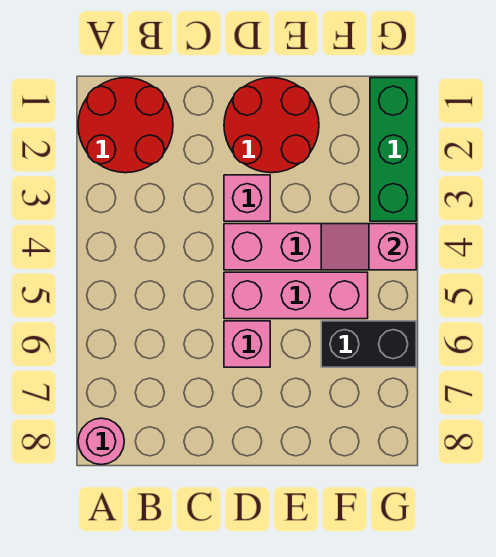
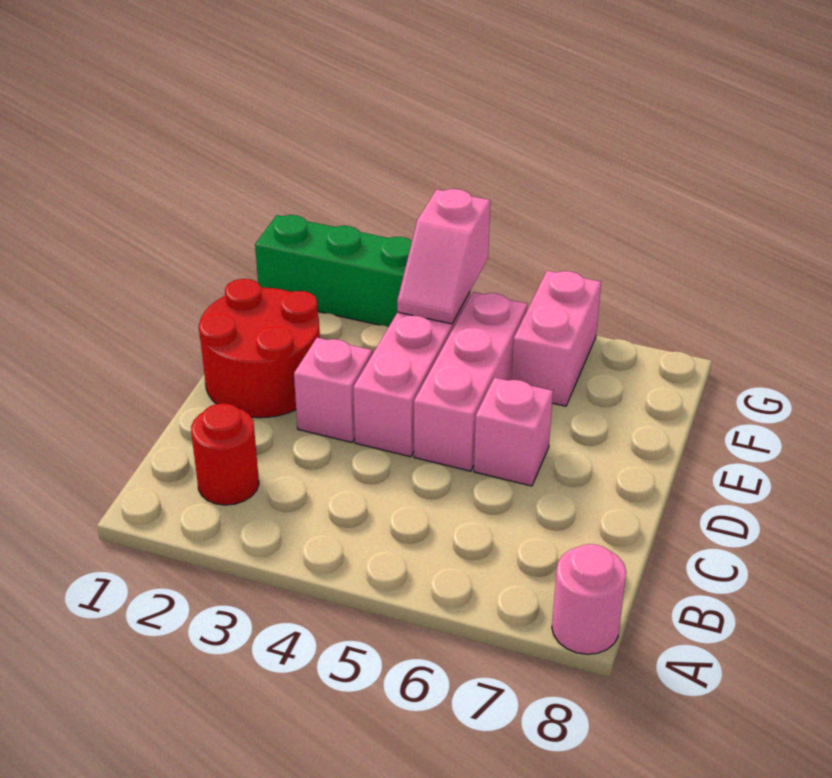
red round brick A1:B2 level 1 -> red round brick B2 level 1
black brick F6:G6 level 1 -> pink brick F6:G6 level 1

